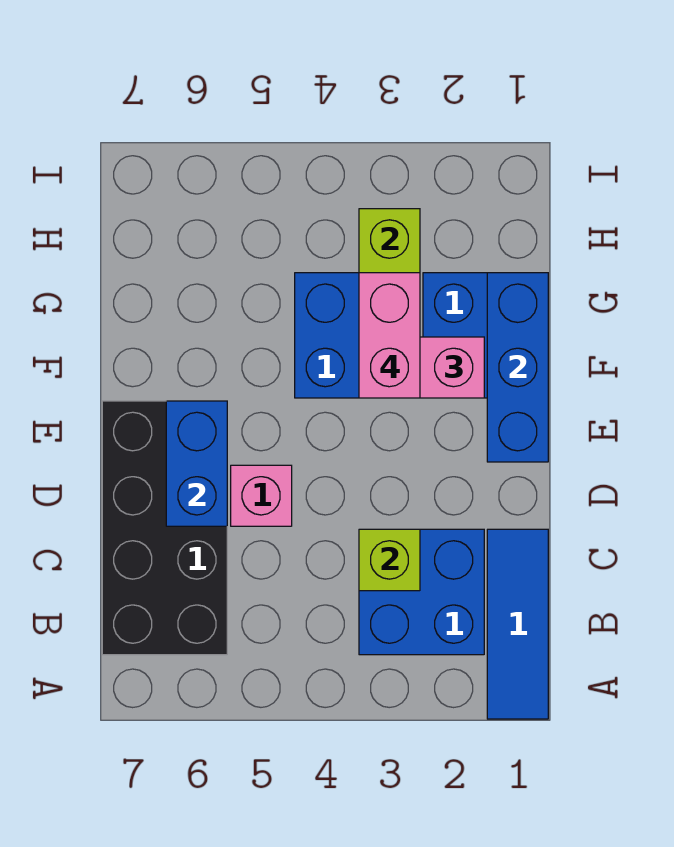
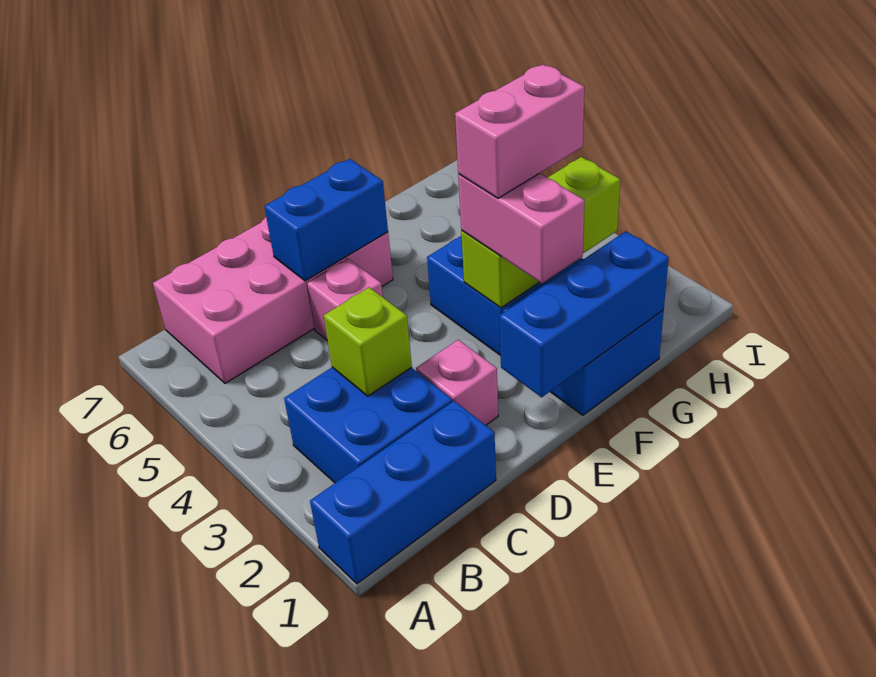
blue tile A1:C1 level 1 -> blue brick A1:C1 level 1
black brick B6:E7 level 1 -> pink brick B6:E7 level 1
none -> pink brick D2 level 1

